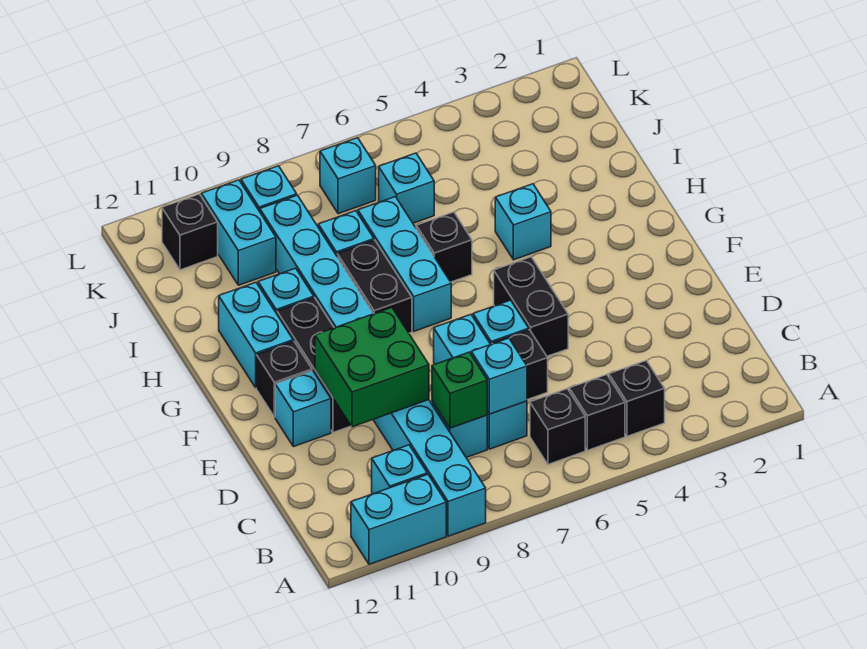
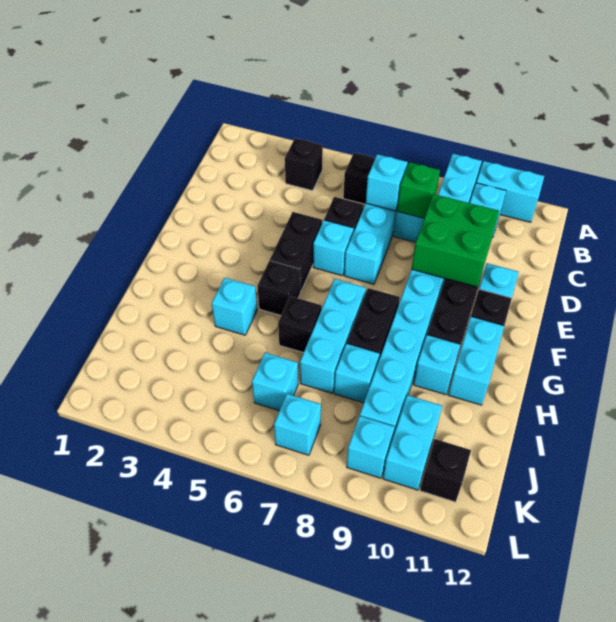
black brick B5 level 1 -> black brick G5 level 1

